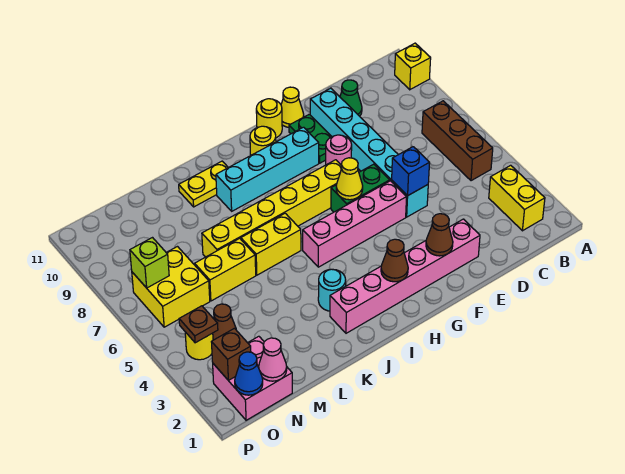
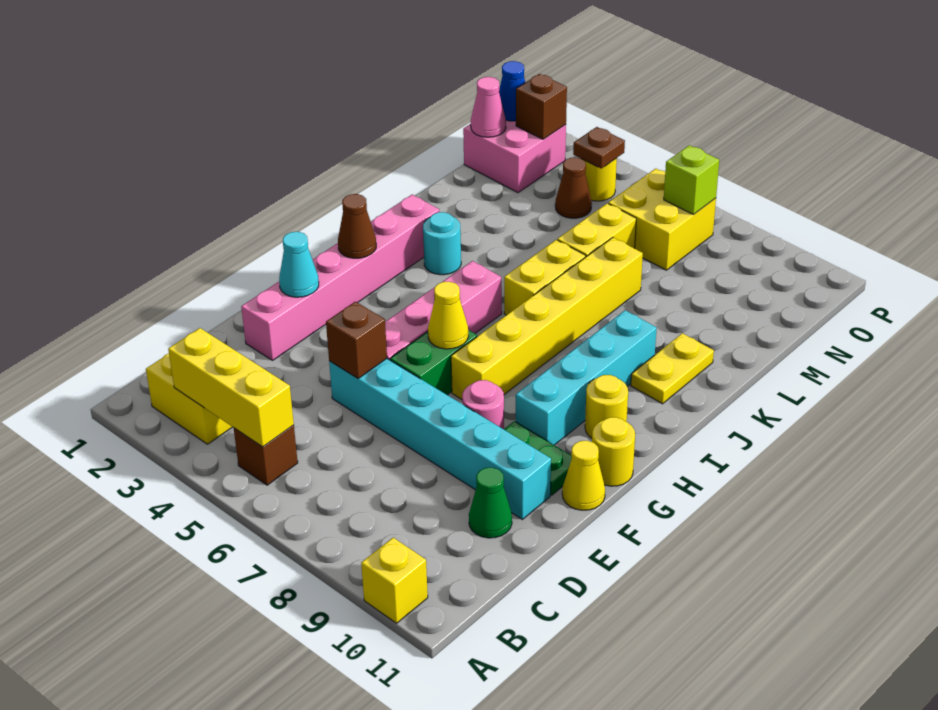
none -> yellow brick B3:B5 level 2
brown brick B5:B7 level 1 -> brown brick B5 level 1
blue brick E5 level 2 -> brown brick E5 level 2
brown cone F2 level 2 -> cyan cone F2 level 2

